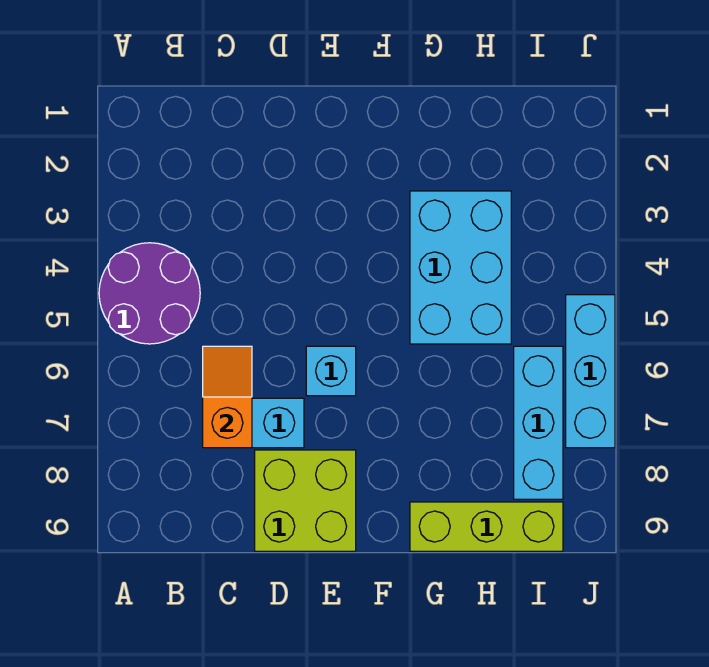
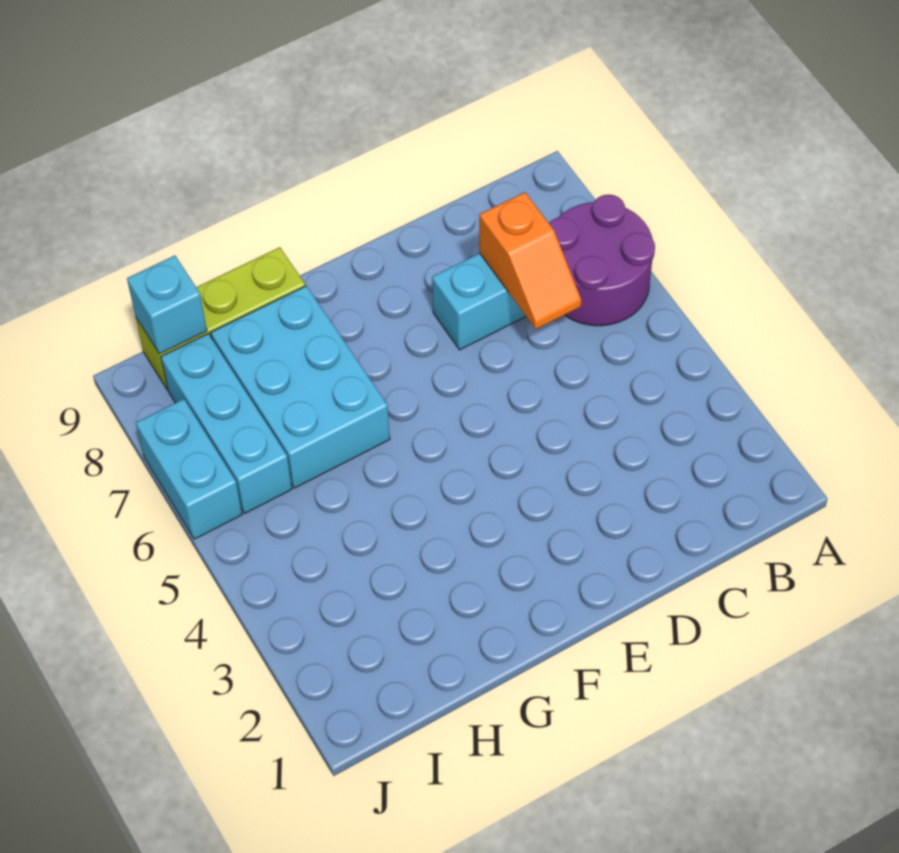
purple round brick A4:B5 level 1 -> purple round brick A6:B7 level 1
lime brick D8:E9 level 1 -> none
cyan brick E6 level 1 -> cyan brick I9 level 2
cyan brick G3:H5 level 1 -> cyan brick G6:H8 level 1
cyan brick J5:J7 level 1 -> cyan brick J6:J7 level 1

